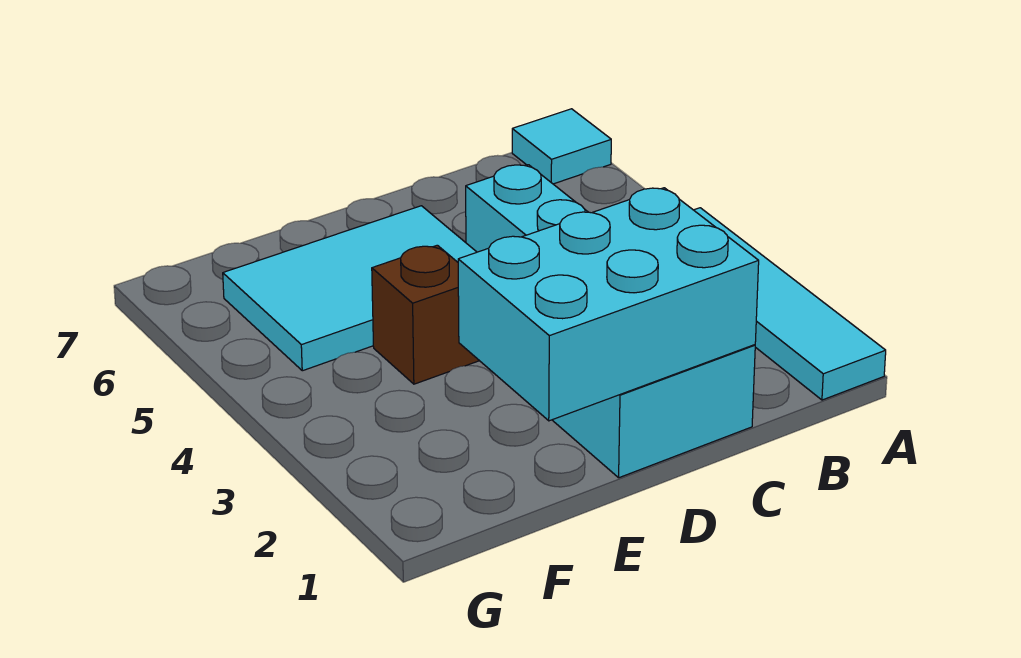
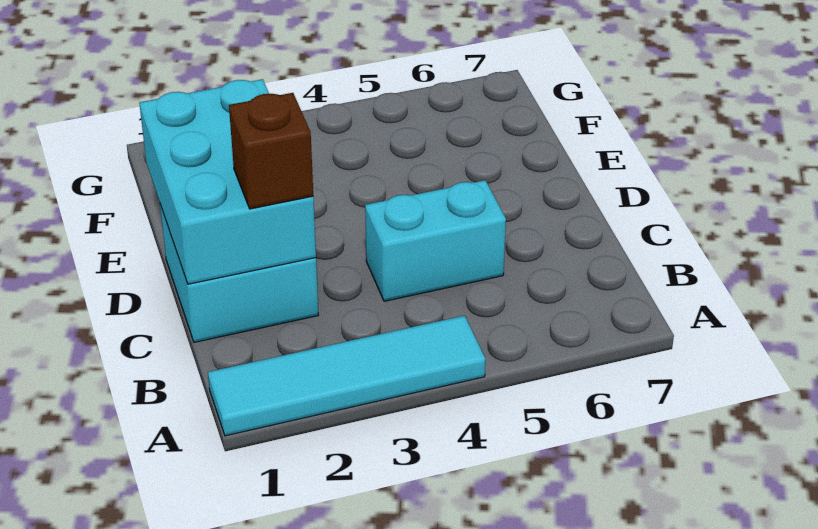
cyan tile A7 level 1 -> none
cyan tile D5:F6 level 1 -> none
brown brick E4 level 1 -> brown brick C2 level 3

